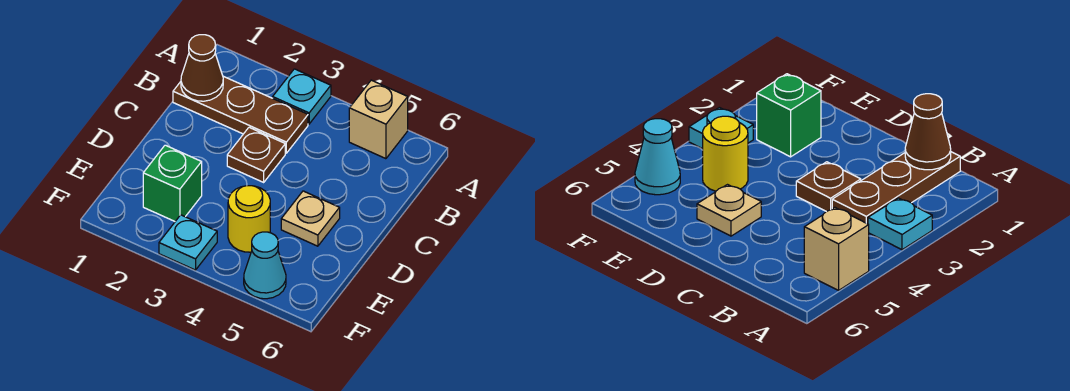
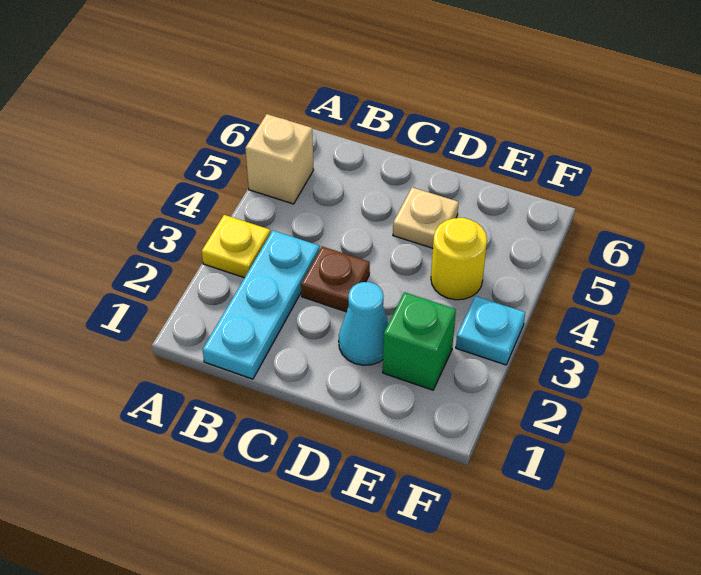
cyan plate A3 level 1 -> yellow plate A3 level 1
brown plate B1:B3 level 1 -> cyan plate B1:B3 level 1
brown cone B1 level 2 -> none
cyan cone F5 level 1 -> cyan cone D2 level 1

